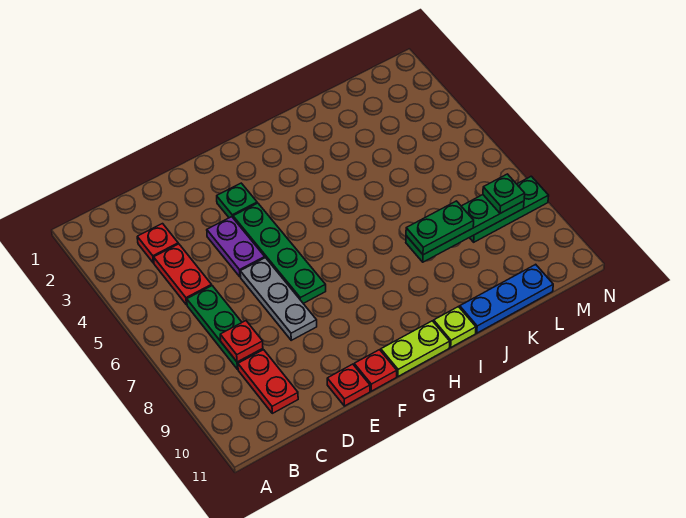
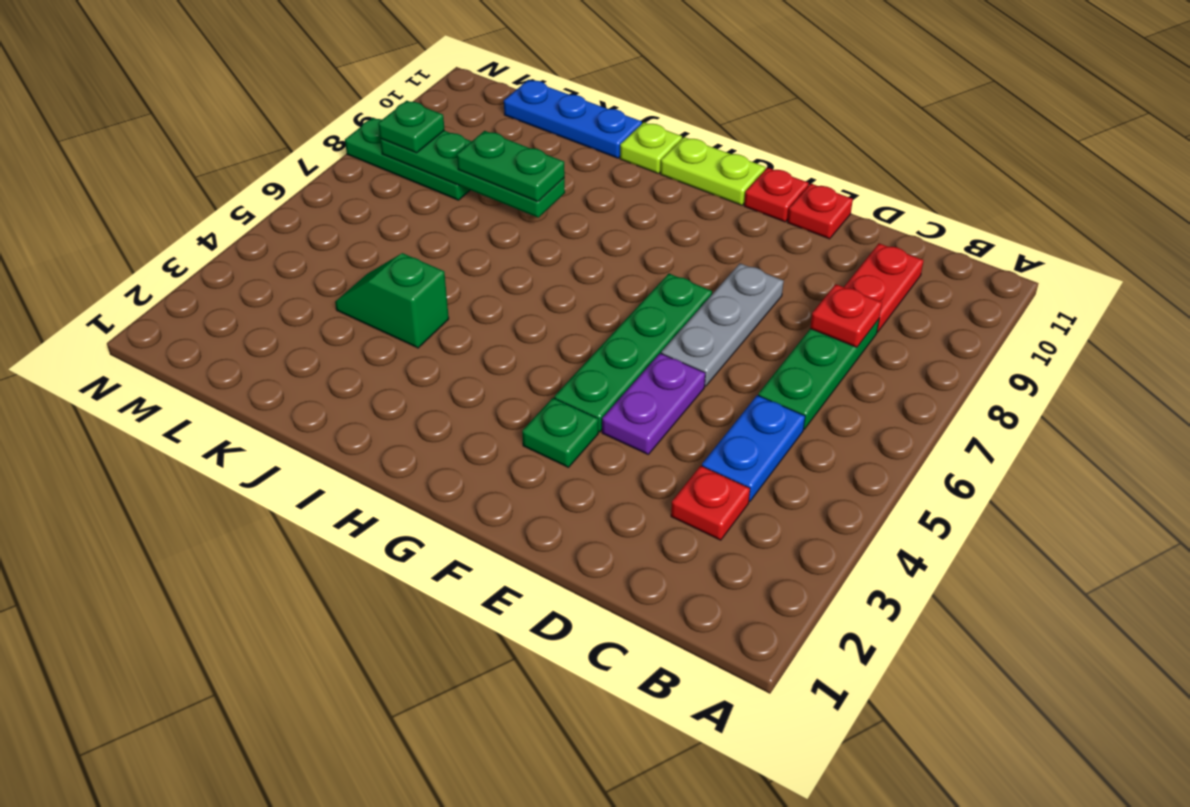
red plate C4:C5 level 1 -> blue plate C4:C5 level 1
none -> green slope J4:K4 level 1 top J

